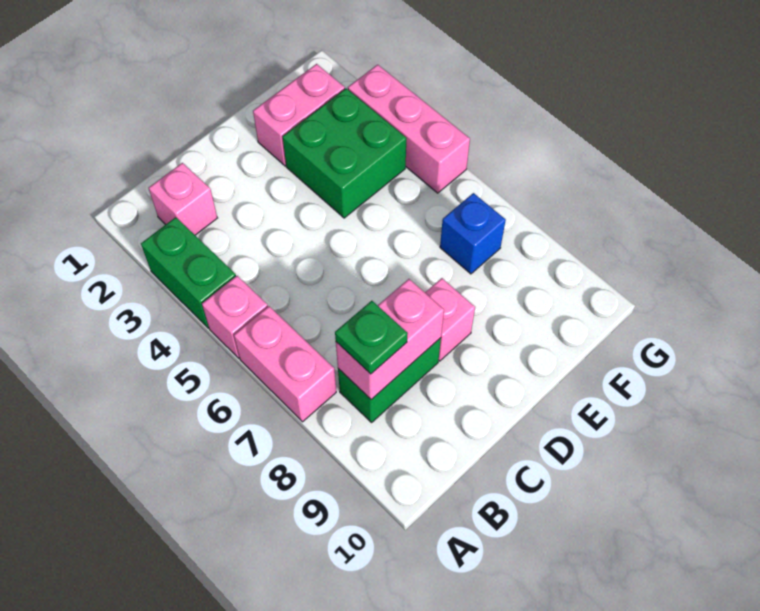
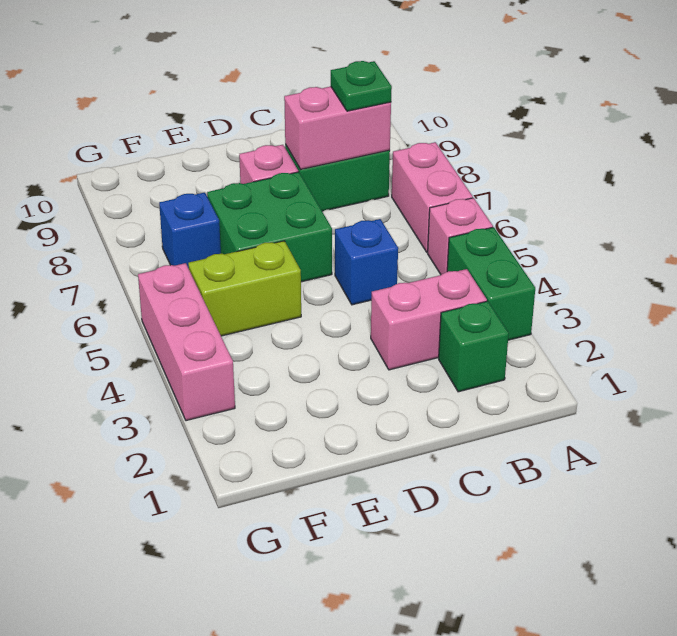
pink brick B2 level 1 -> green brick B2 level 1
none -> blue brick C5 level 1
pink brick E2:F2 level 1 -> pink brick B3:C3 level 1
green brick E3:F4 level 1 -> green brick D6:E7 level 1
none -> lime brick E5:F5 level 1

